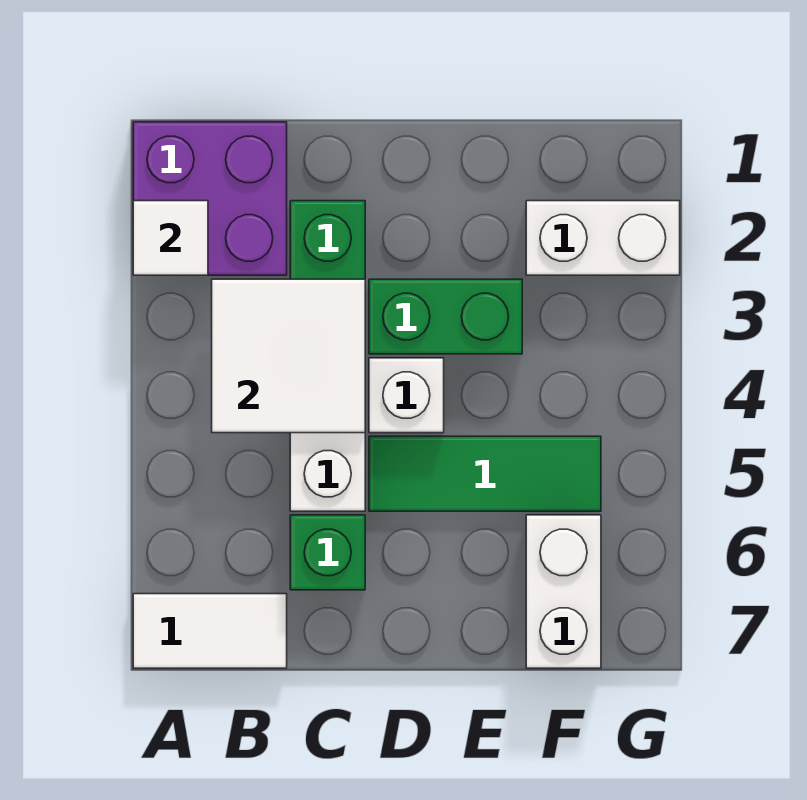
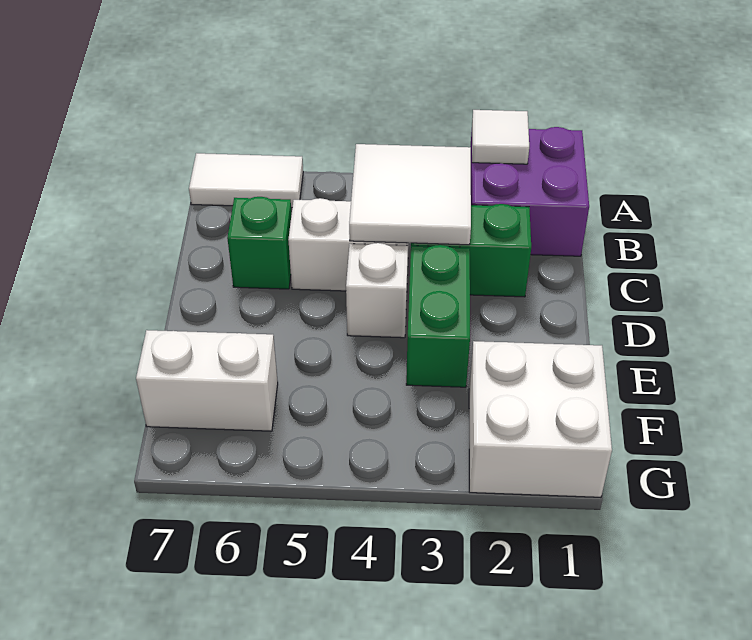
white tile A7:B7 level 1 -> white tile A6:A7 level 1
green tile D5:F5 level 1 -> none
white brick F2:G2 level 1 -> white brick F1:G2 level 1

